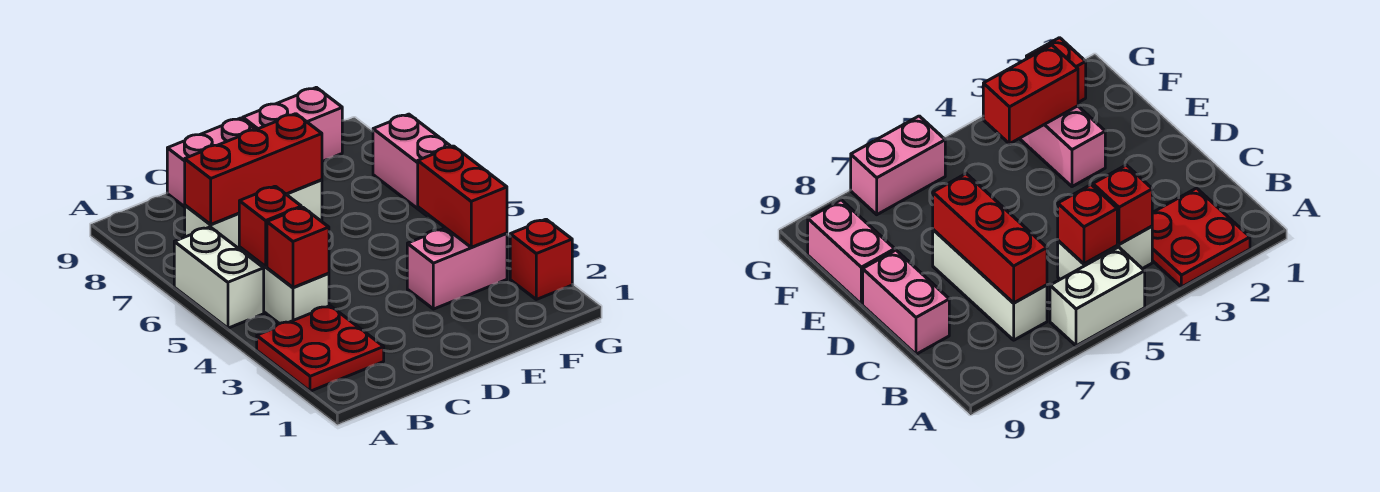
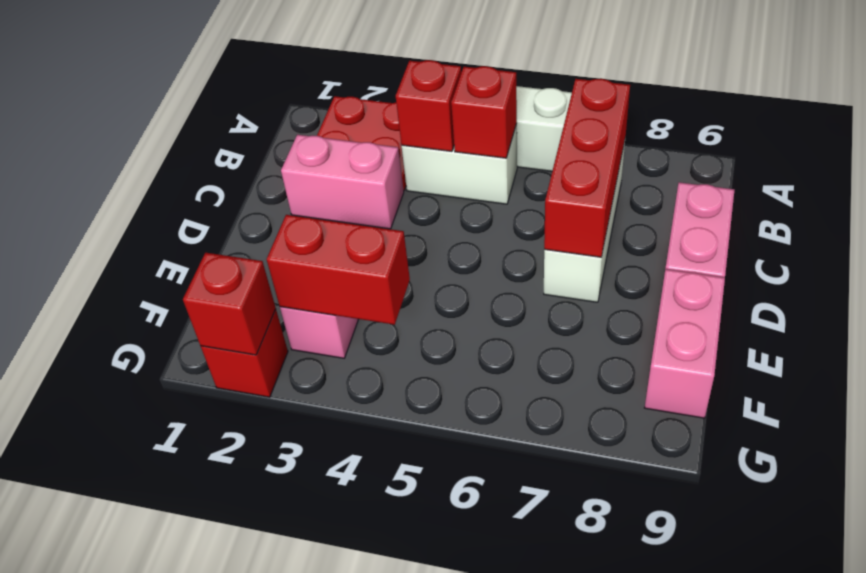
none -> red brick G2 level 2
pink brick G6:G7 level 1 -> pink brick C2:C3 level 1

